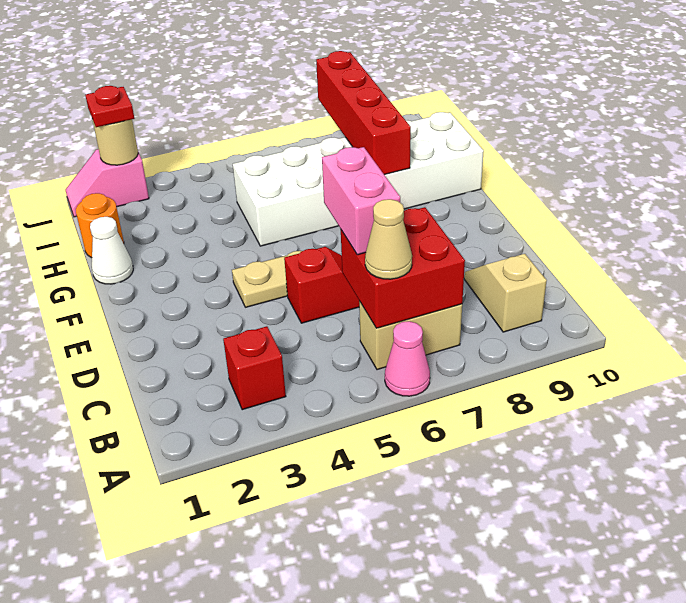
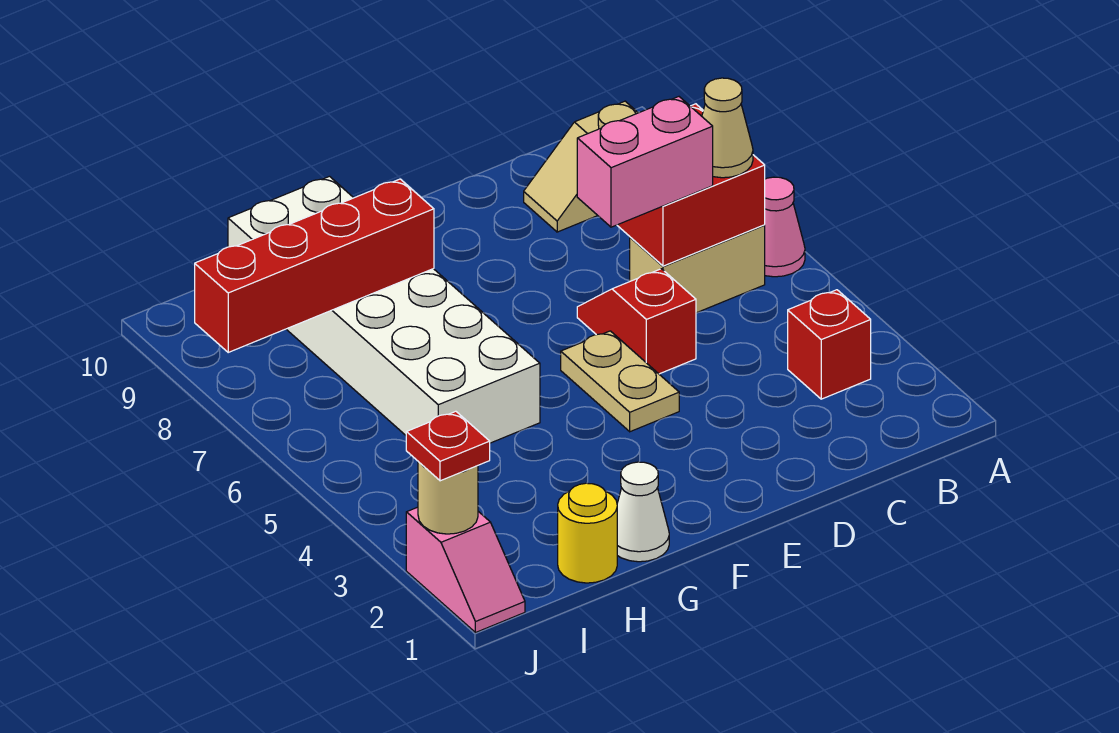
tan brick B6:B7 level 1 -> tan brick B6:C6 level 1
orange round brick H1 level 1 -> yellow round brick H1 level 1

